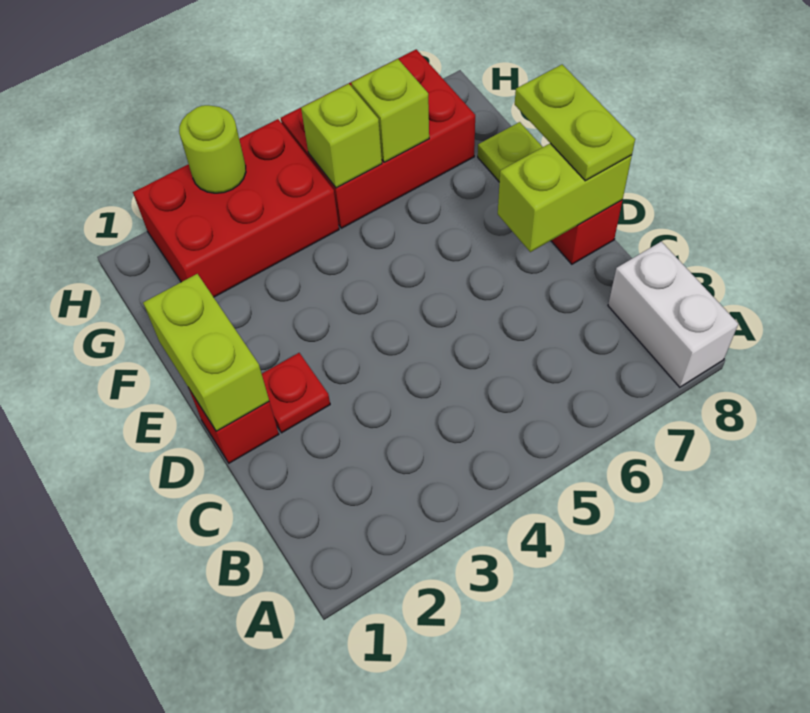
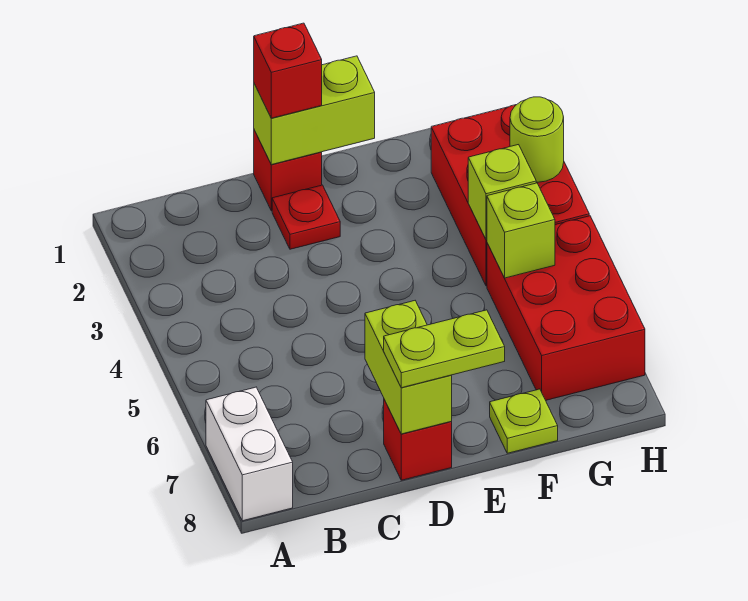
white brick A8:B8 level 1 -> white brick A7:A8 level 1
none -> red brick D1 level 3
lime brick G6 level 2 -> lime brick G4 level 2

